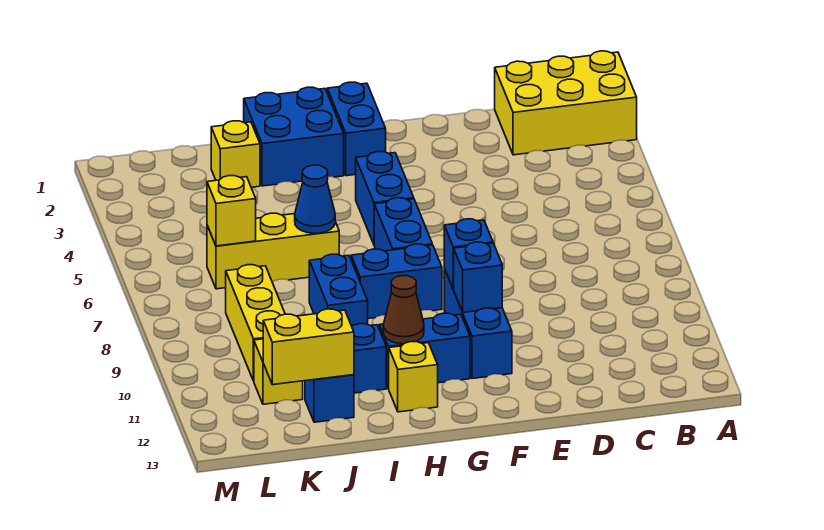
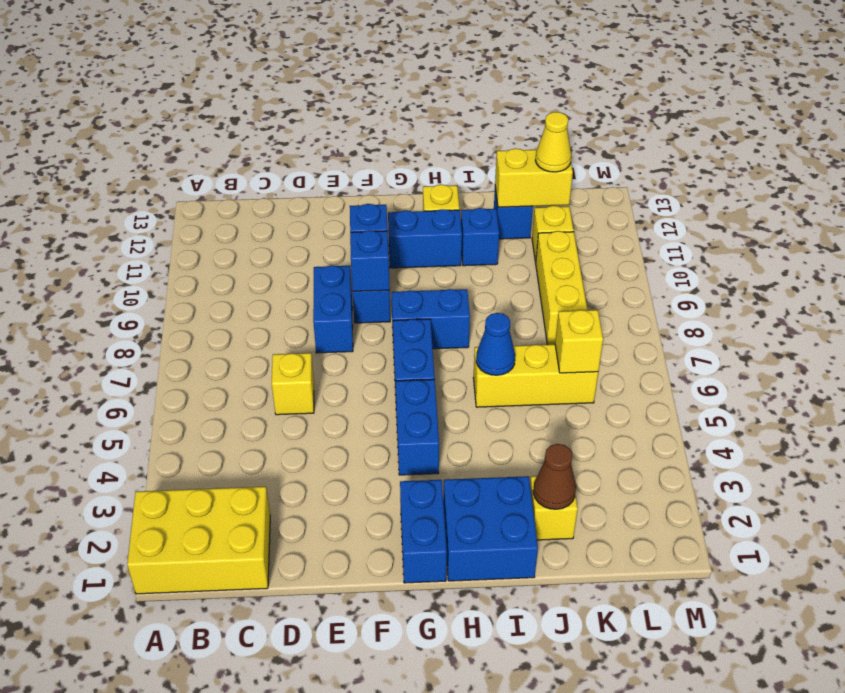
none -> yellow brick D6 level 1
brown cone H11 level 2 -> brown cone J2 level 2
blue brick I8:I9 level 1 -> blue brick E8:E9 level 1
none -> yellow cone K12 level 3

